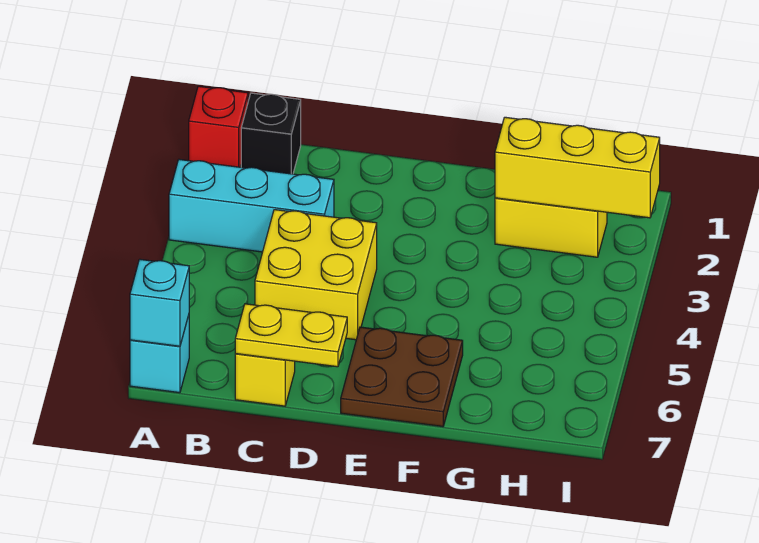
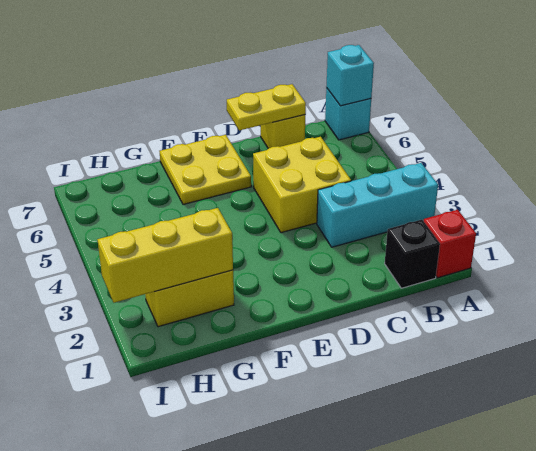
brown plate E6:F7 level 1 -> yellow plate E6:F7 level 1

